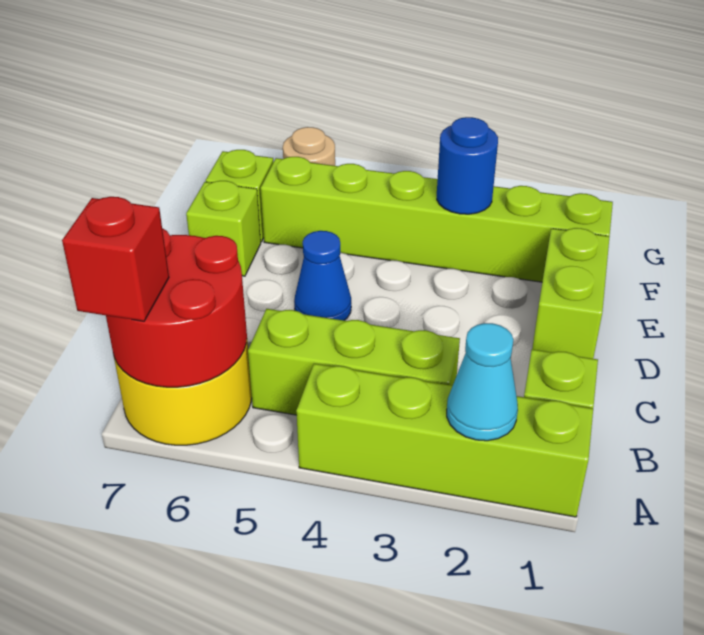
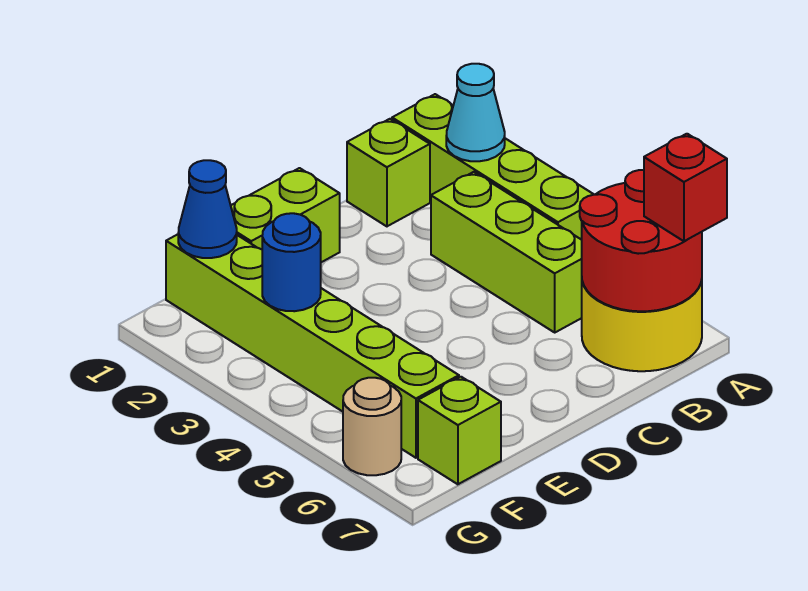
blue cone D5 level 1 -> blue cone F1 level 2
lime brick E7 level 1 -> none

